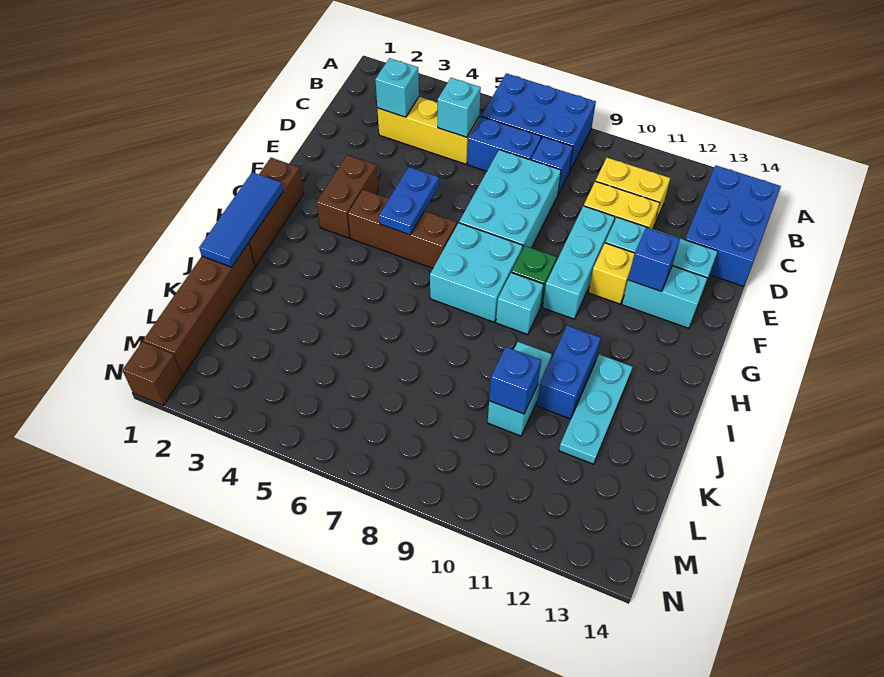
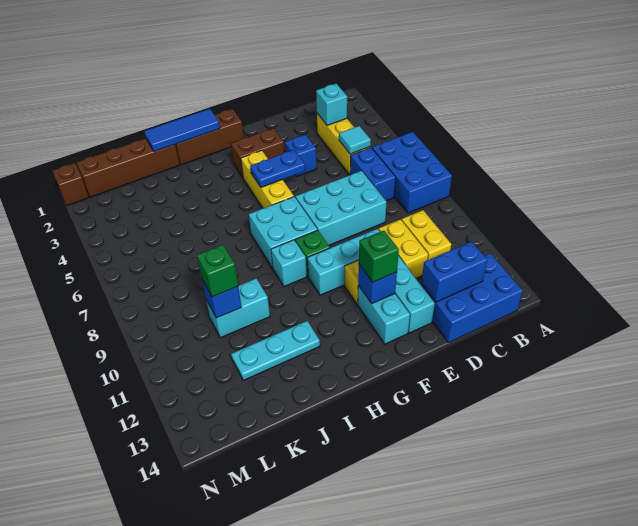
cyan brick C5 level 2 -> cyan tile C5 level 2
blue brick C8 level 1 -> blue brick E4 level 1
none -> green brick F12 level 3
brown brick G4:G6 level 1 -> yellow brick G4:G6 level 1
blue brick I11:J11 level 1 -> blue brick C13:D13 level 2
none -> green brick K10 level 3

